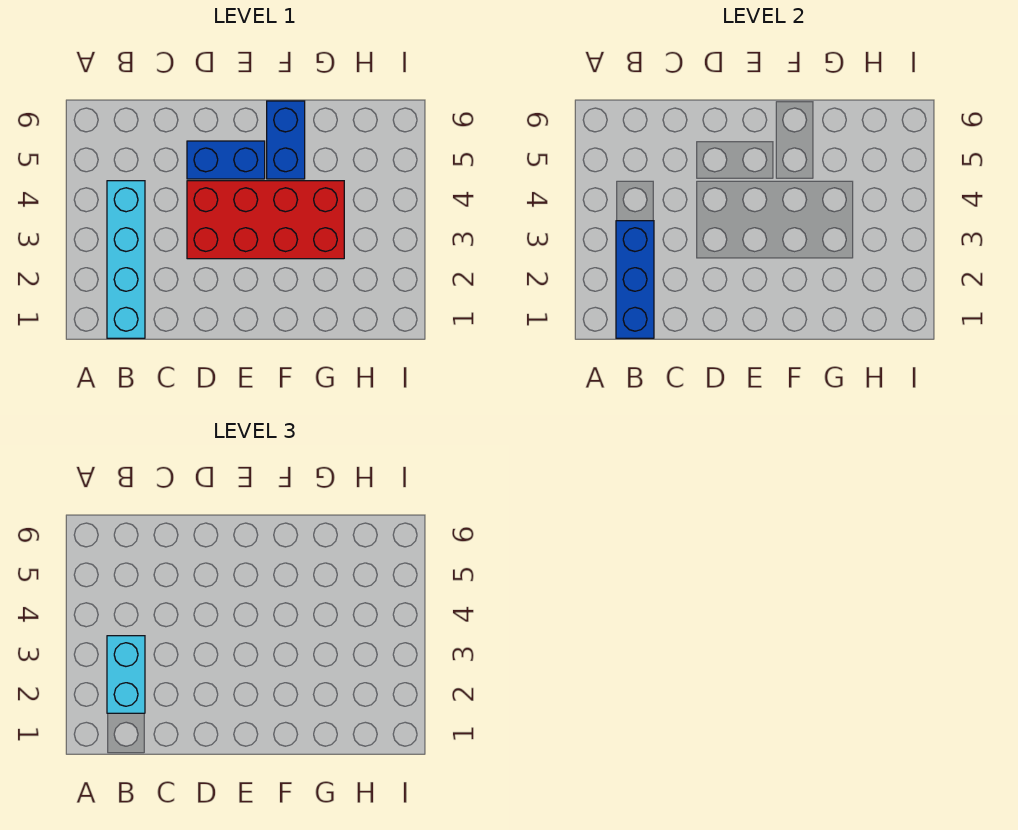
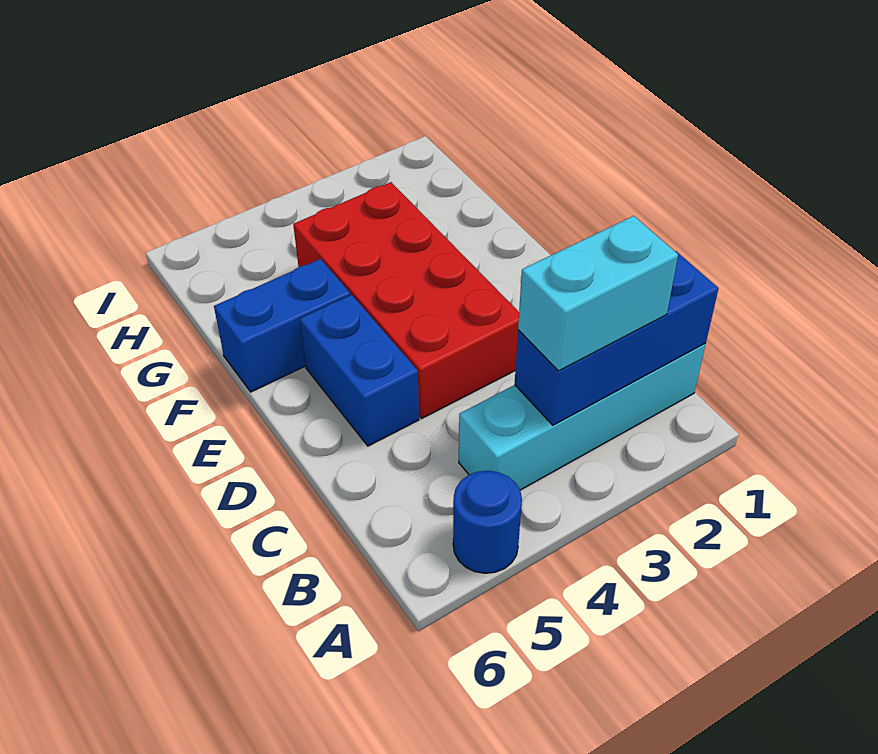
none -> blue round brick A5 level 1

